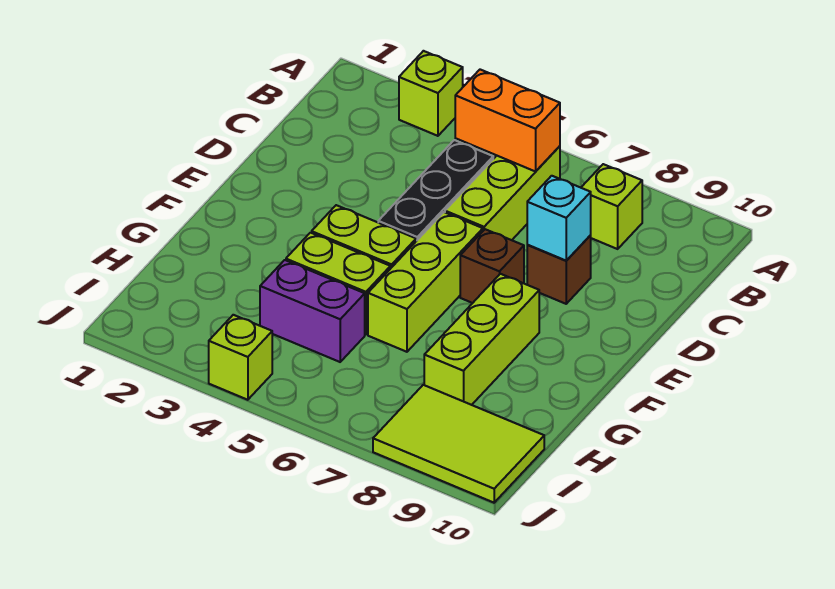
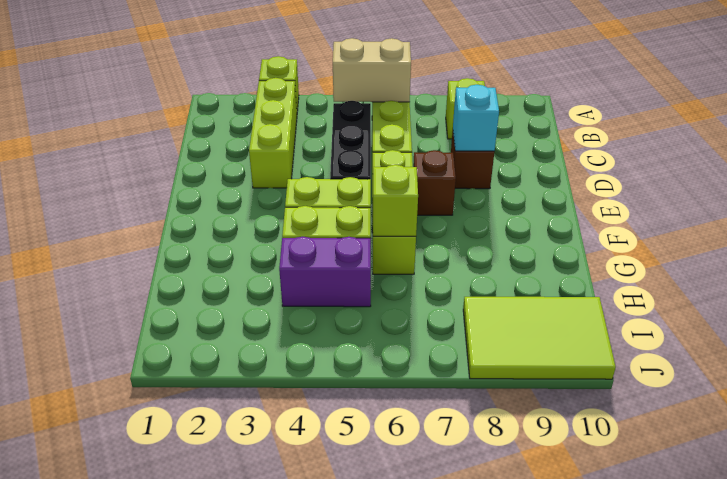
orange brick B5:B6 level 2 -> tan brick B5:B6 level 2
lime brick F8:H8 level 1 -> lime brick B3:D3 level 1
lime brick J4 level 1 -> lime brick G6 level 2

